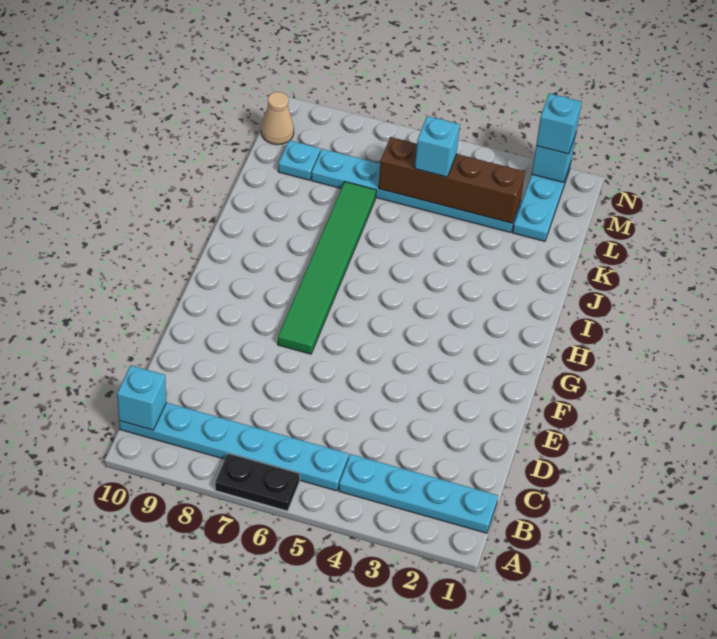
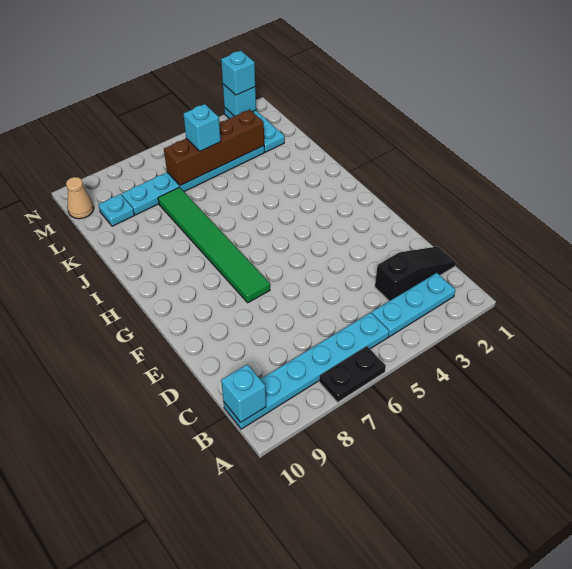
cyan plate B1:B4 level 1 -> cyan plate B2:B4 level 1
none -> black slope C1:C3 level 1 top 3

